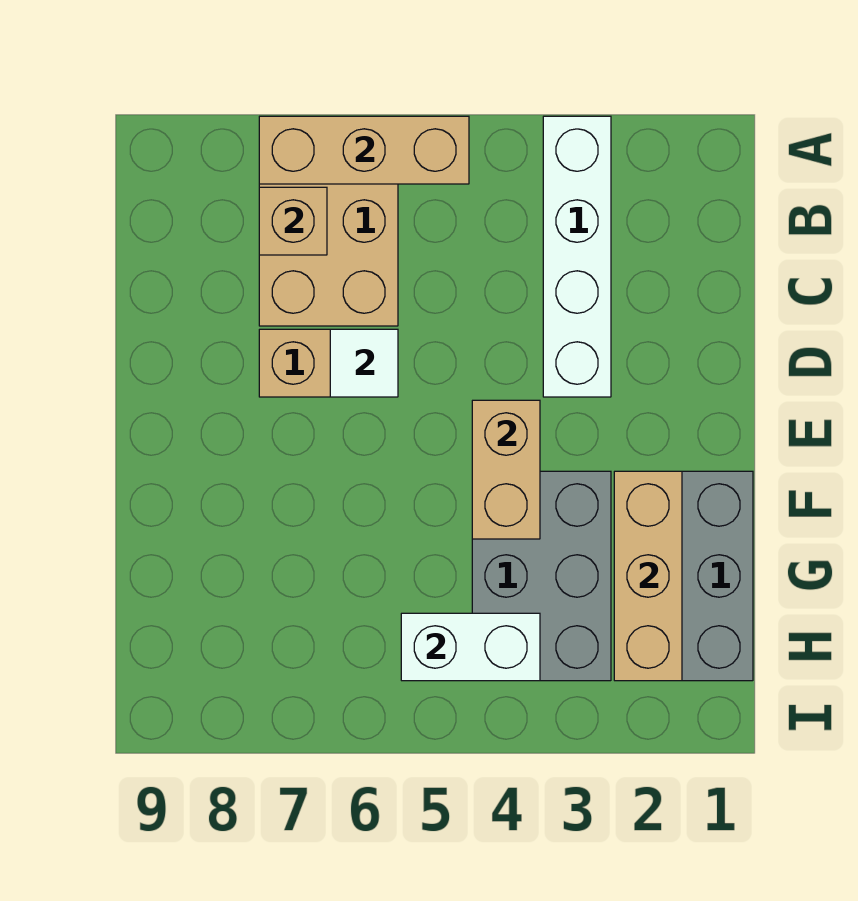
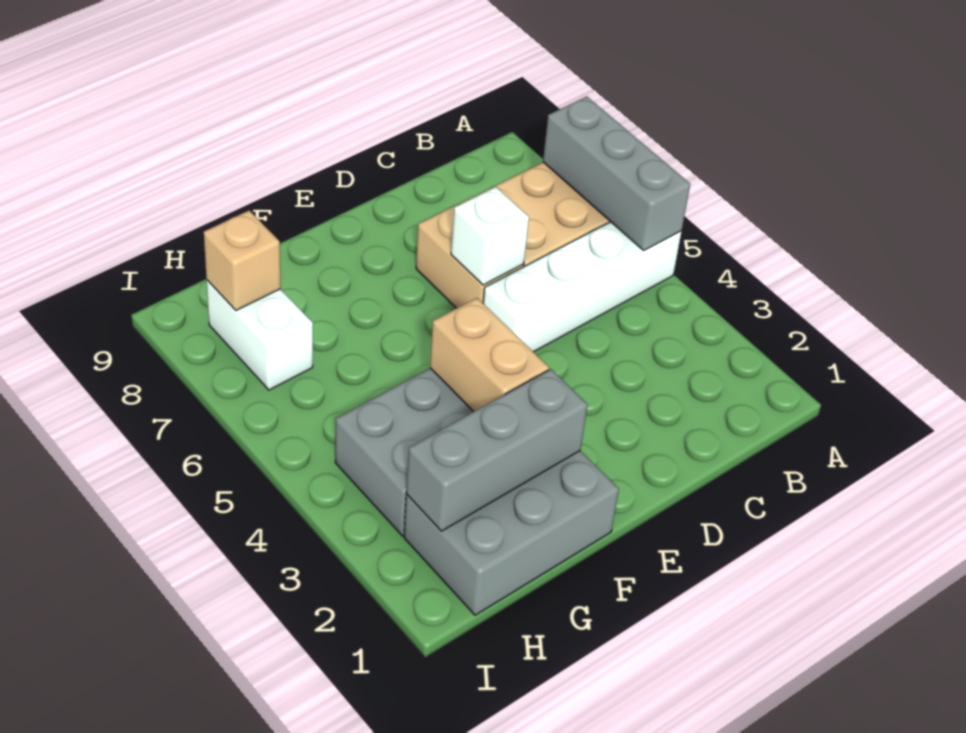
white brick A3:D3 level 1 -> white brick A5:D5 level 1
tan brick A5:A7 level 2 -> grey brick A5:A7 level 2
tan brick B7 level 2 -> tan brick H8 level 2
white tile D6 level 2 -> white brick D6 level 2
tan brick E4:F4 level 2 -> tan brick F3:F4 level 2
tan brick F2:H2 level 2 -> grey brick F2:H2 level 2
white brick H4:H5 level 2 -> white brick H7:H8 level 1

